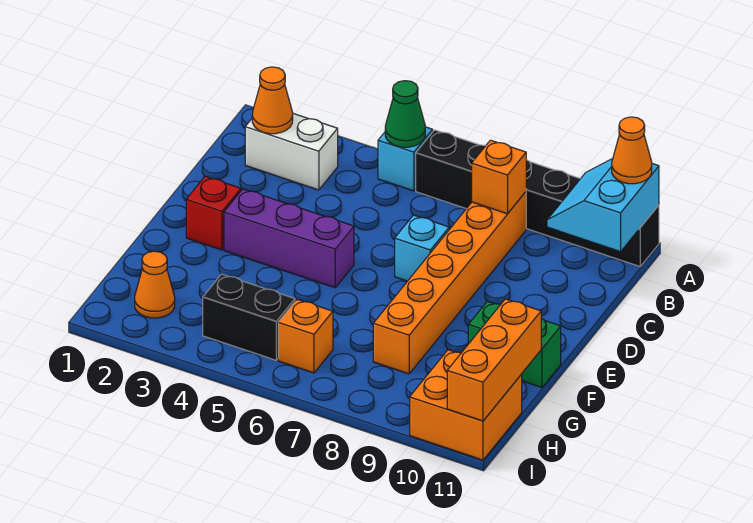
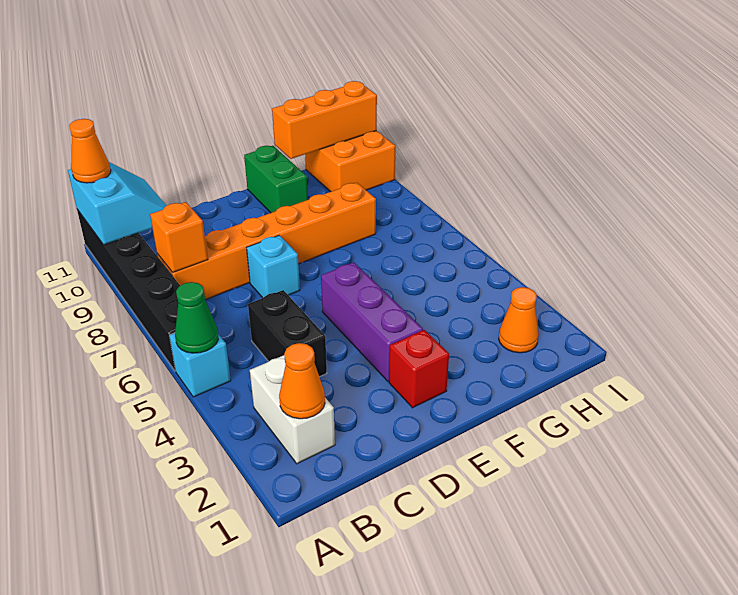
cyan slope A10:B11 level 2 top 11 -> cyan slope A10:B11 level 2 top A
black brick H4:H5 level 1 -> black brick C4:C5 level 1
orange brick H6 level 1 -> none

